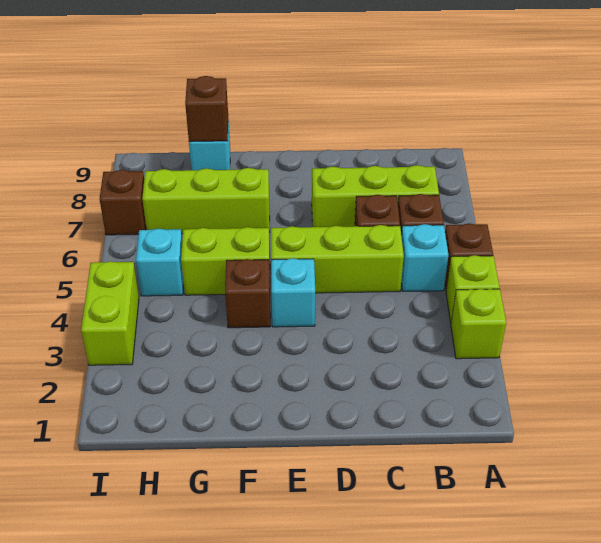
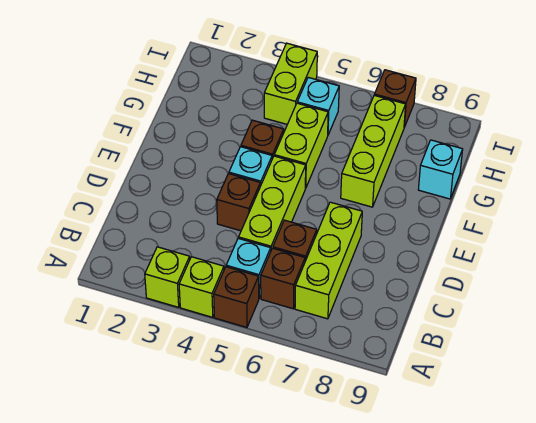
brown brick G9 level 2 -> brown brick D4 level 1
lime brick I3:I4 level 1 -> lime brick H4:I4 level 1

